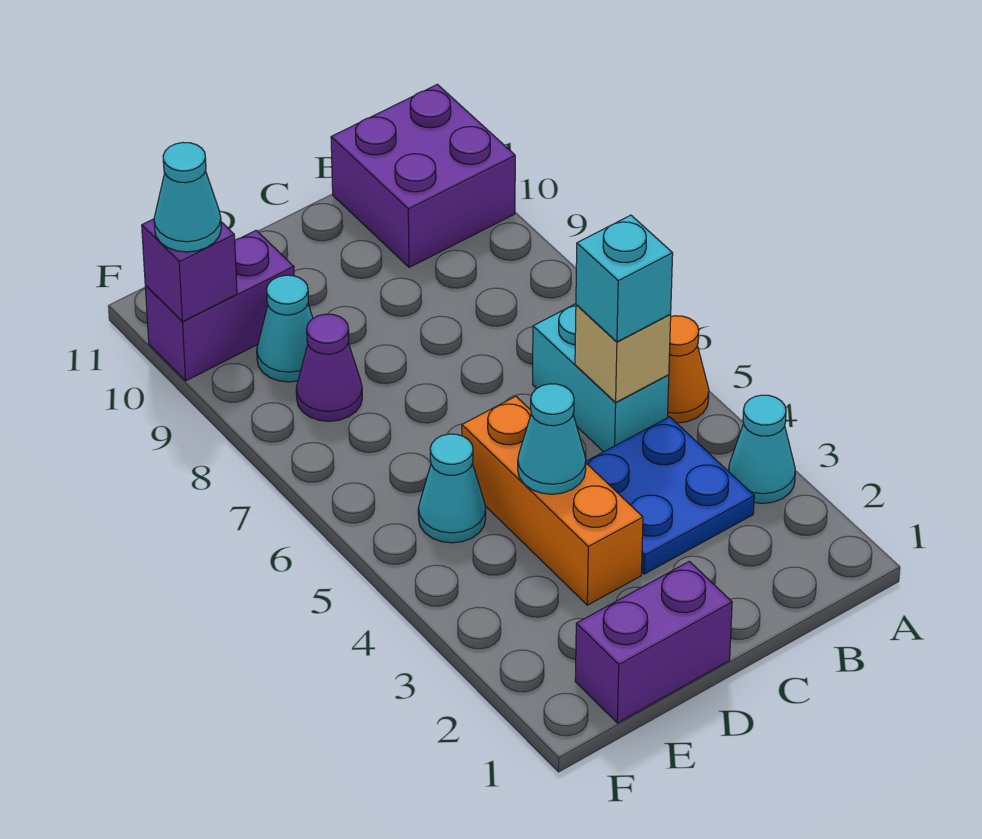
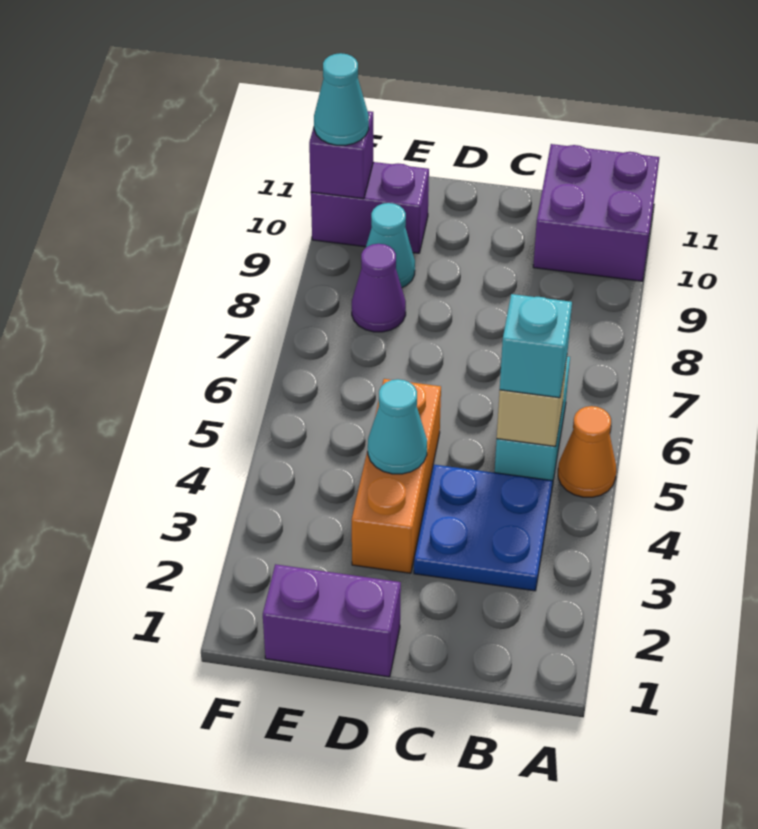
cyan cone A3 level 1 -> none
cyan cone E5 level 1 -> none

